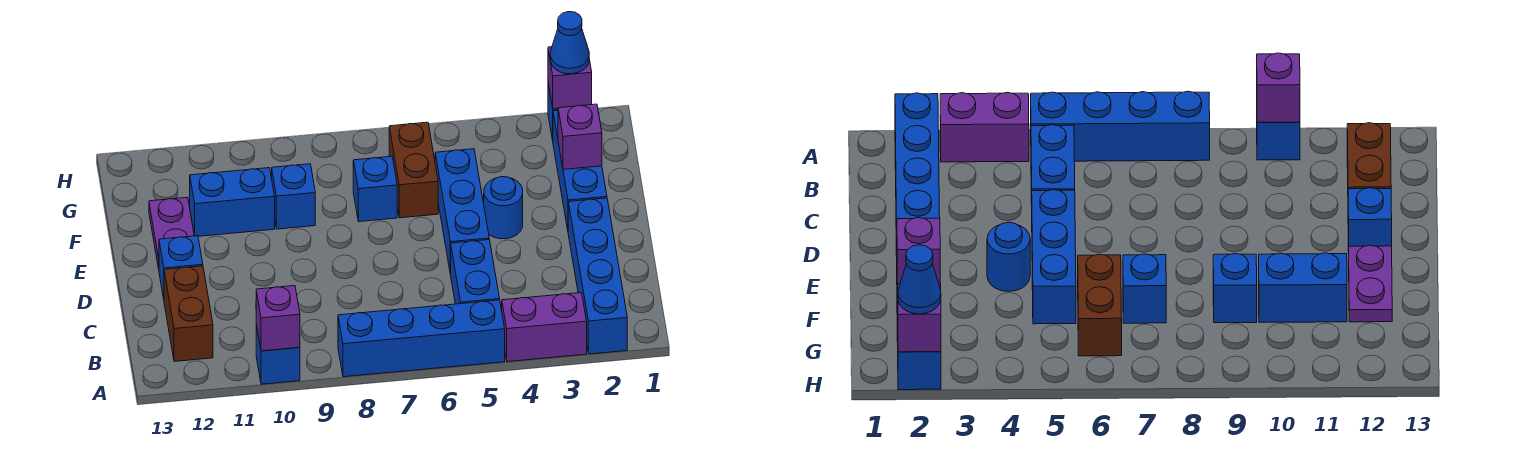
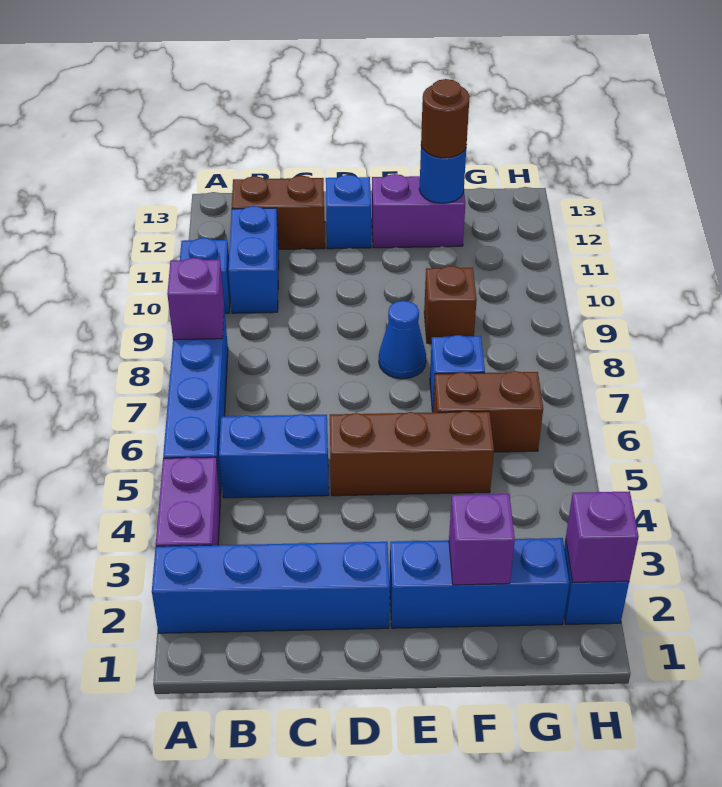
purple brick A10 level 2 -> purple brick A8 level 2
blue brick D5:F5 level 1 -> brown brick D5:F5 level 1
blue round brick E4 level 1 -> blue round brick F12 level 2
purple plate E12:F12 level 1 -> purple brick E12:F12 level 1
blue brick F9 level 1 -> brown brick F9 level 1
blue brick F10:F11 level 1 -> blue brick B10:B11 level 1
none -> brown round brick F12 level 3
blue cone H2 level 3 -> blue cone E8 level 1

